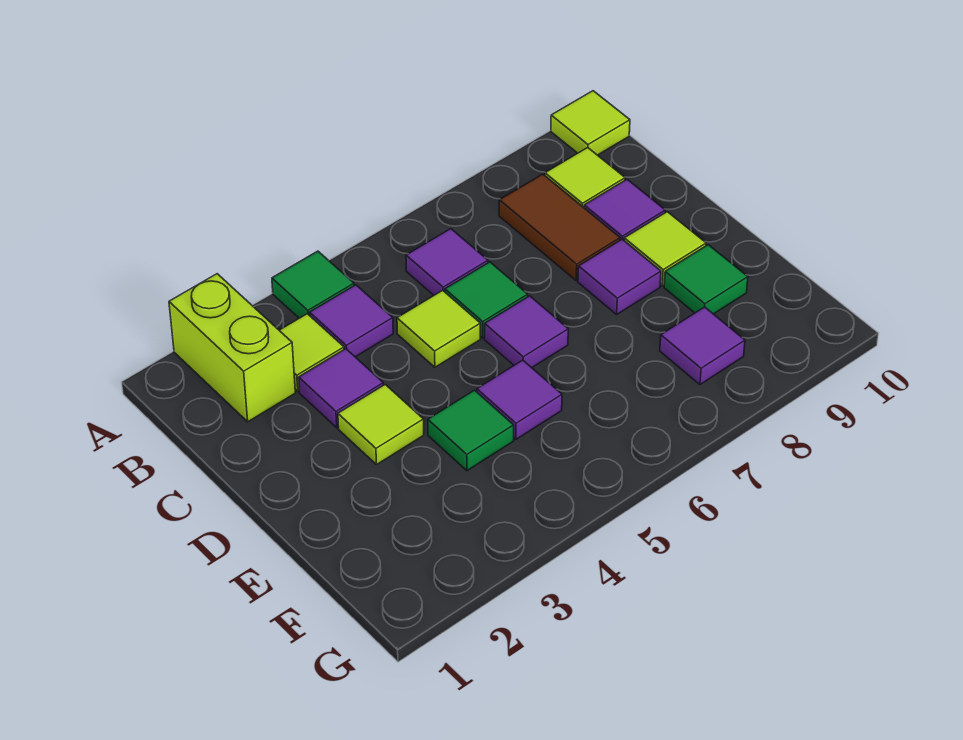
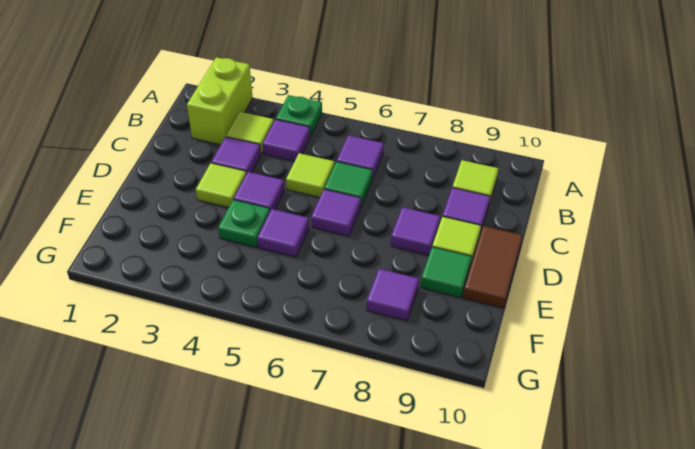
green tile A4 level 1 -> green plate A4 level 1
lime tile A10 level 1 -> none
brown tile B8:C8 level 1 -> brown tile D10:E10 level 1
none -> purple tile D4 level 1
green tile E4 level 1 -> green plate E4 level 1

